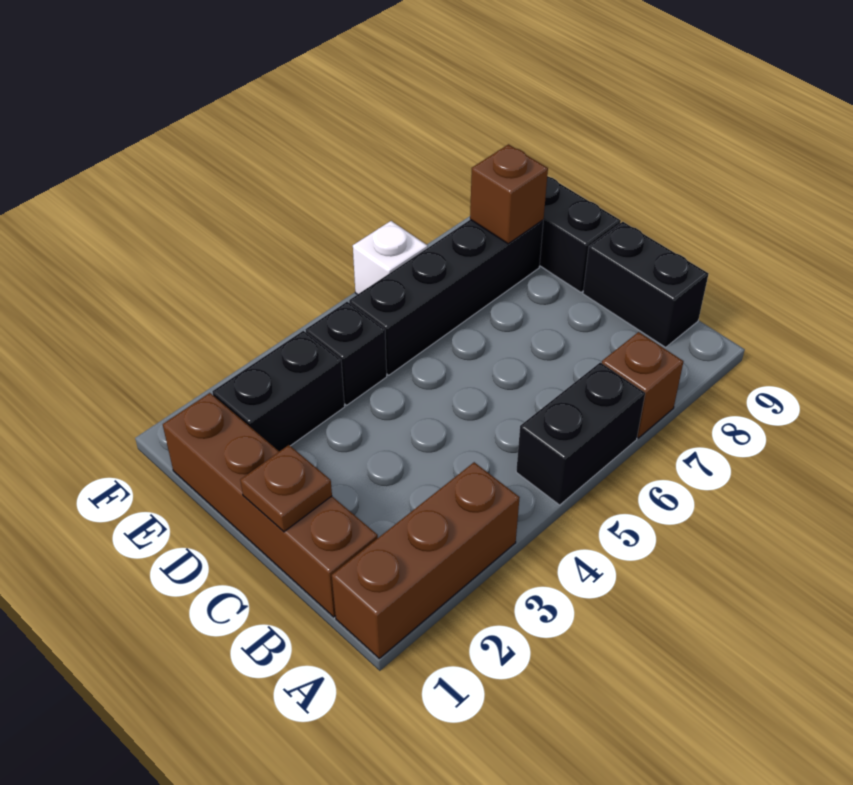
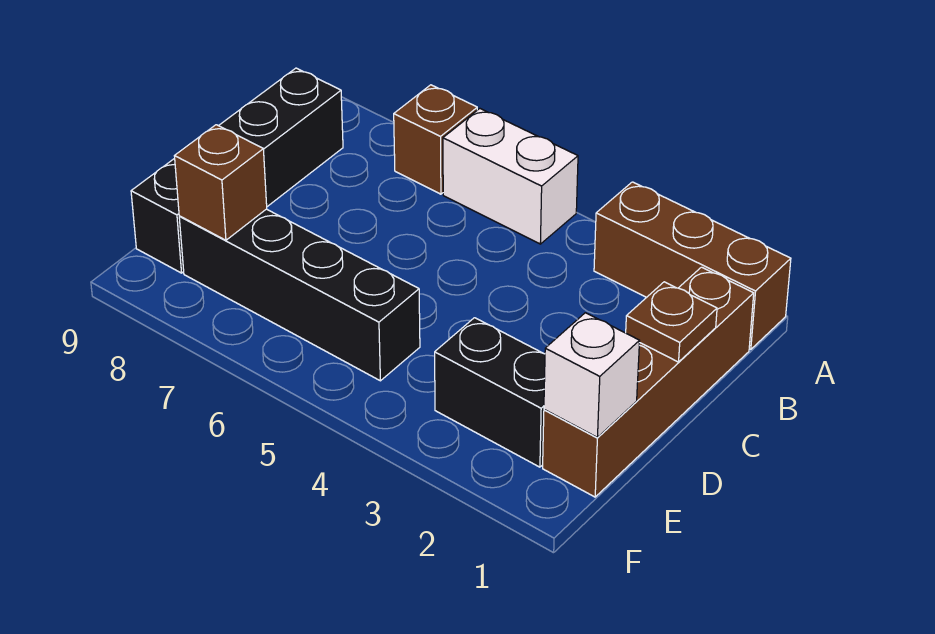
black brick A5:A6 level 1 -> white brick A5:A6 level 1
black brick E4 level 1 -> none
white brick F6 level 1 -> white brick E1 level 2

